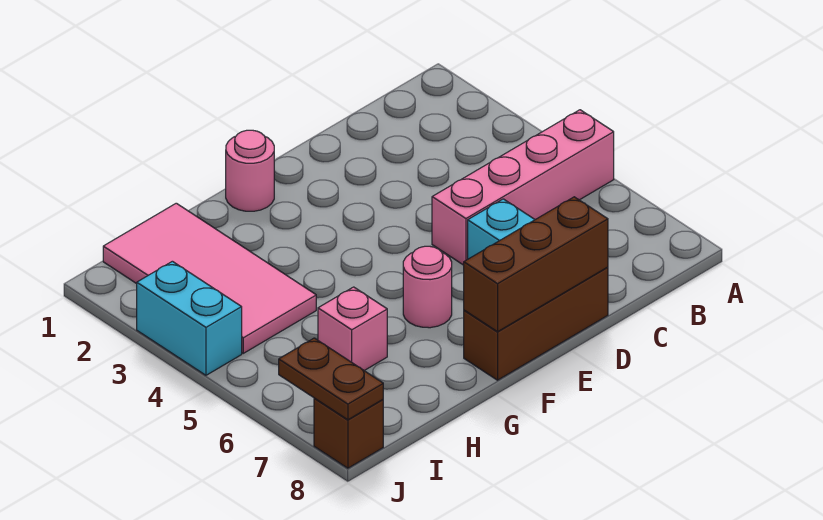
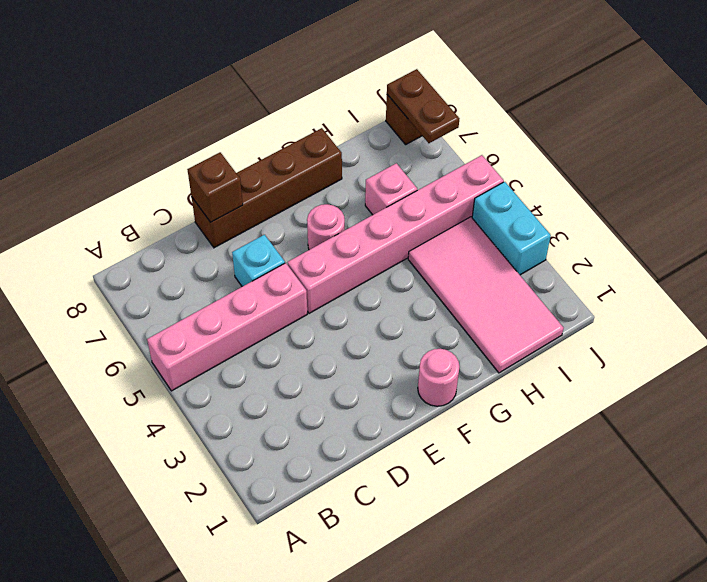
brown brick D8:F8 level 1 -> brown brick D8:G8 level 1
brown brick D8:F8 level 2 -> brown brick D8 level 2
none -> pink brick E5:J5 level 1

